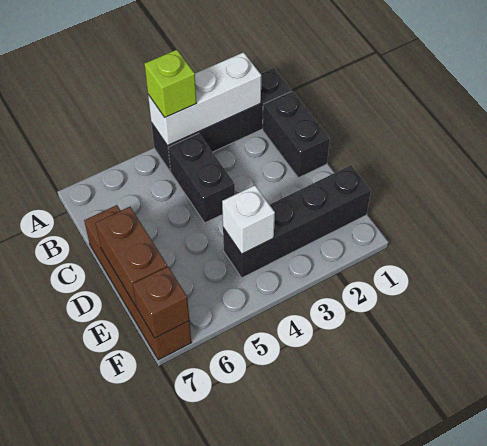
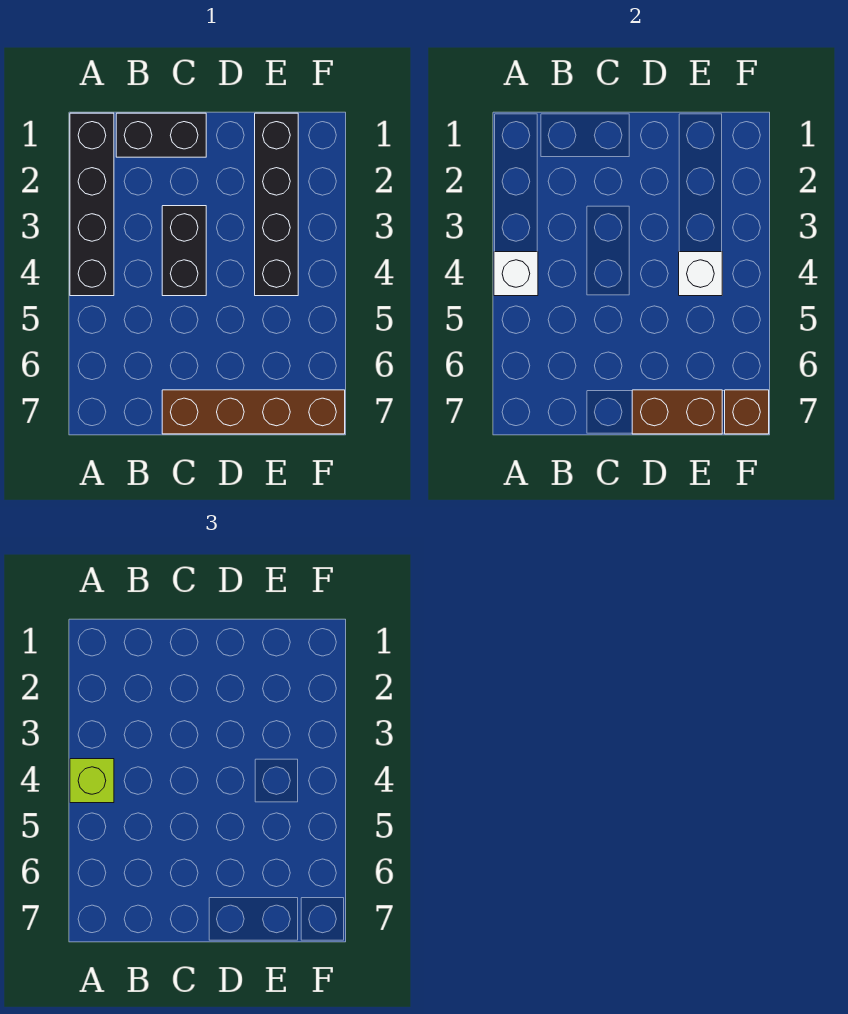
white brick A2:A4 level 2 -> white brick A4 level 2
black brick B4:C4 level 1 -> black brick C3:C4 level 1

